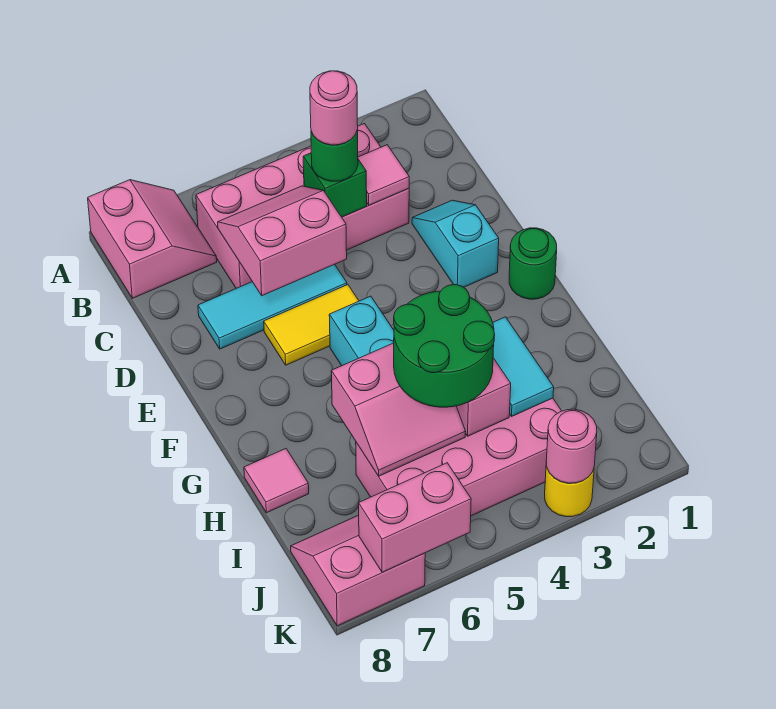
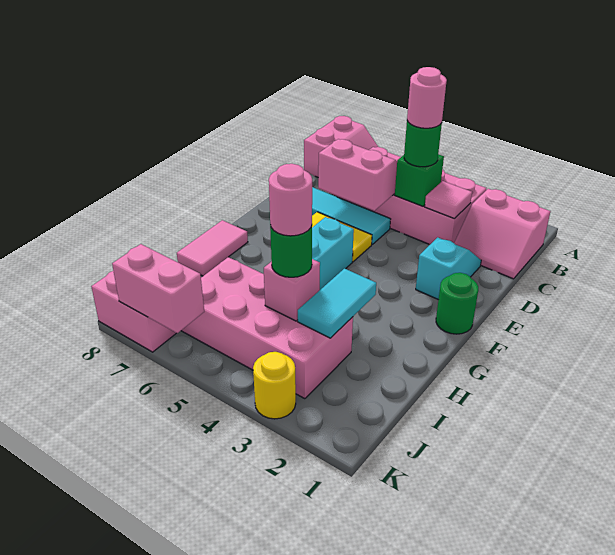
green round brick H4:I5 level 3 -> green round brick I4 level 3
pink slope H5:I6 level 2 top H -> pink slope B1:C2 level 1 top B
pink tile H8 level 1 -> pink tile G8:H8 level 1
pink round brick K3 level 2 -> pink round brick I4 level 4

